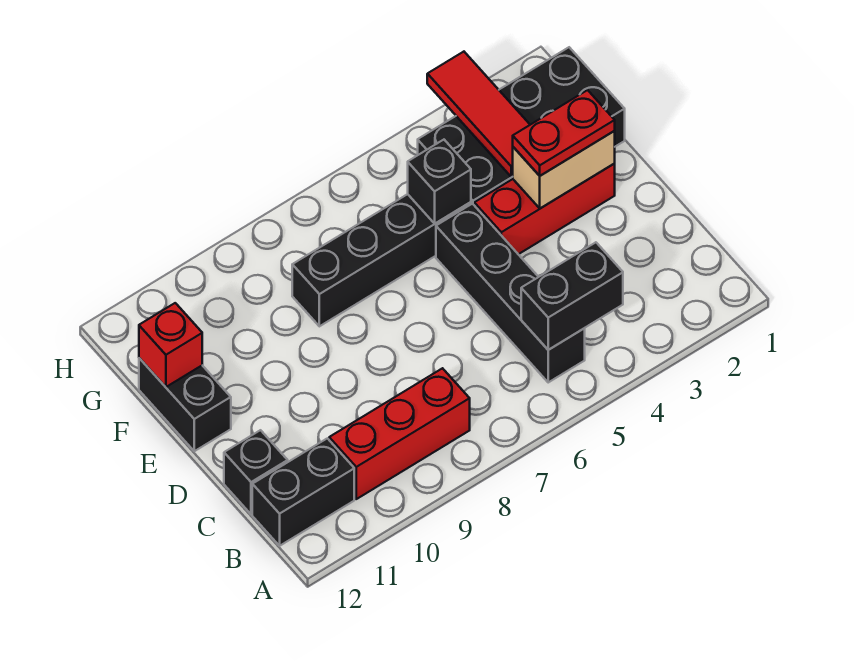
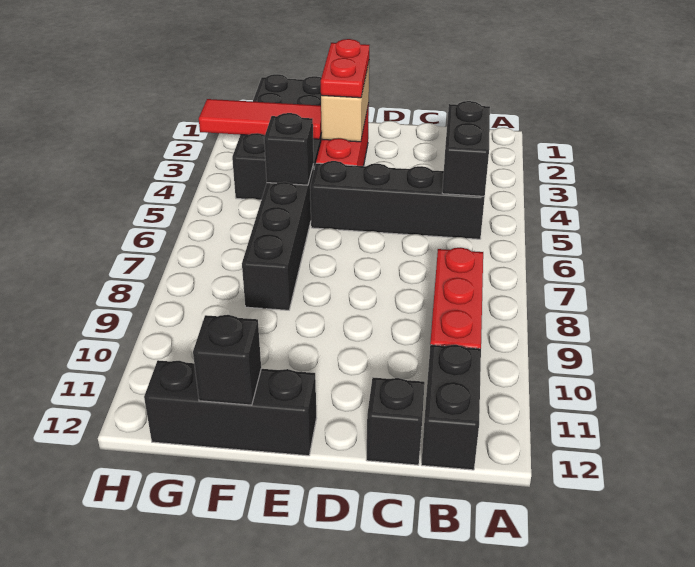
black brick E12:F12 level 1 -> black brick E12:G12 level 1
red brick F12 level 2 -> black brick F12 level 2

